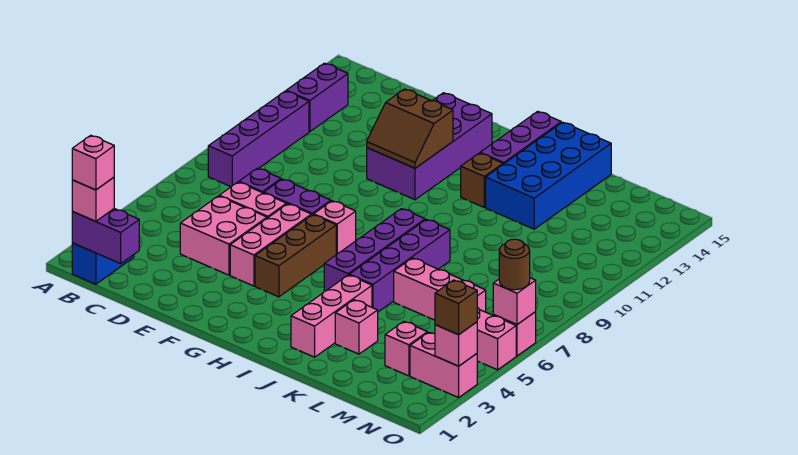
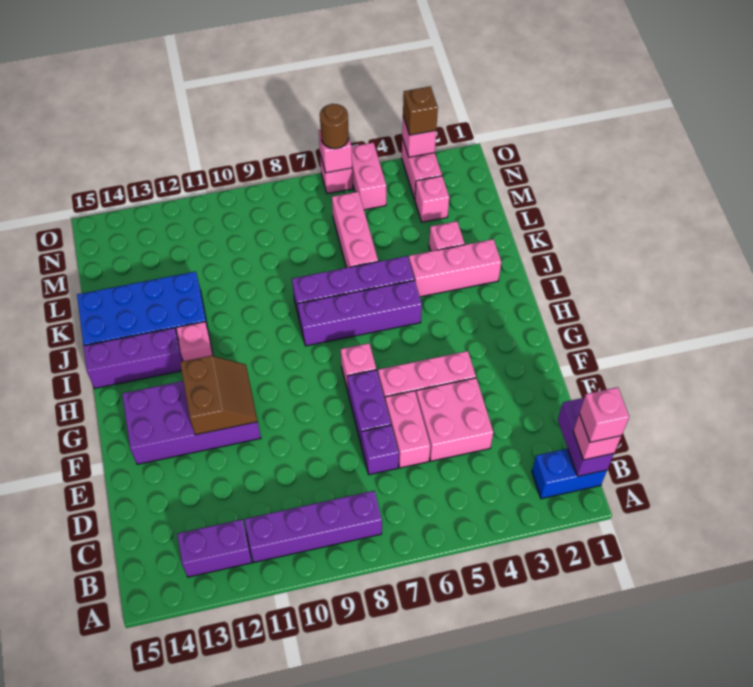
brown brick G4:G6 level 1 -> none
brown brick I12 level 1 -> pink brick I12 level 1

